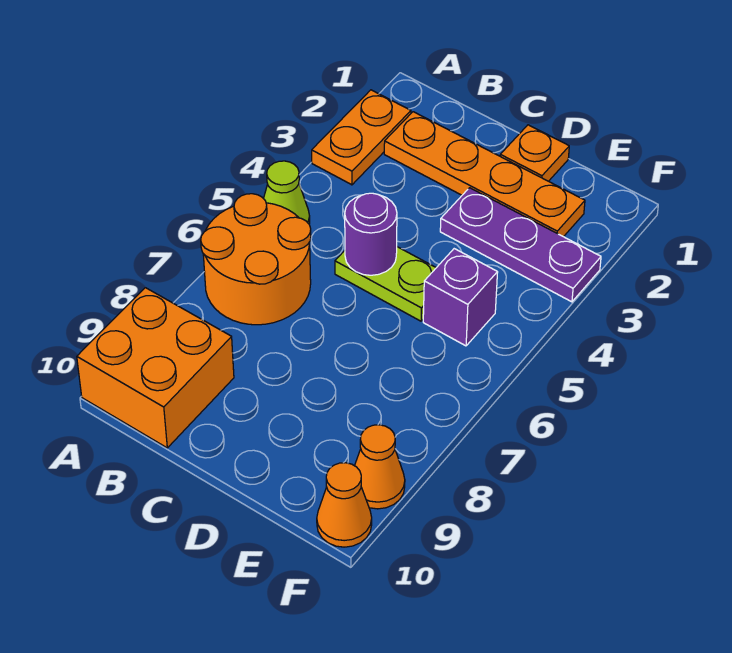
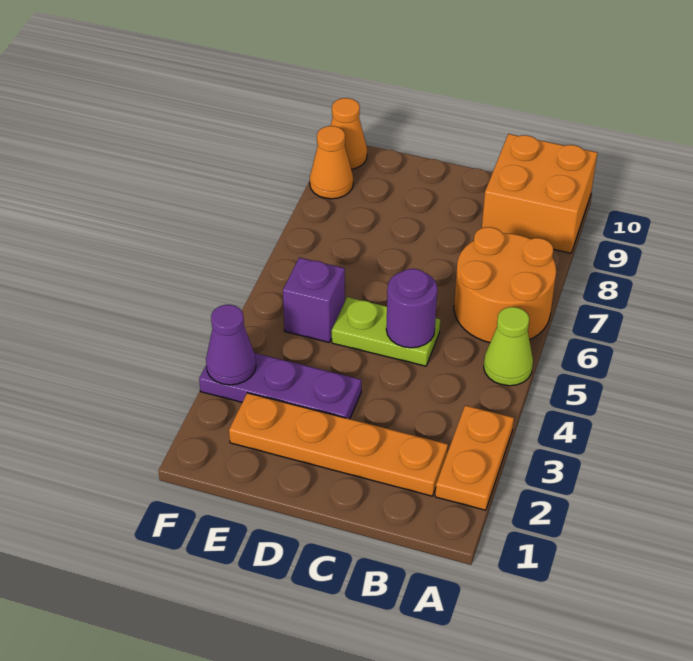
orange plate D1 level 1 -> none
none -> purple cone F3 level 2

